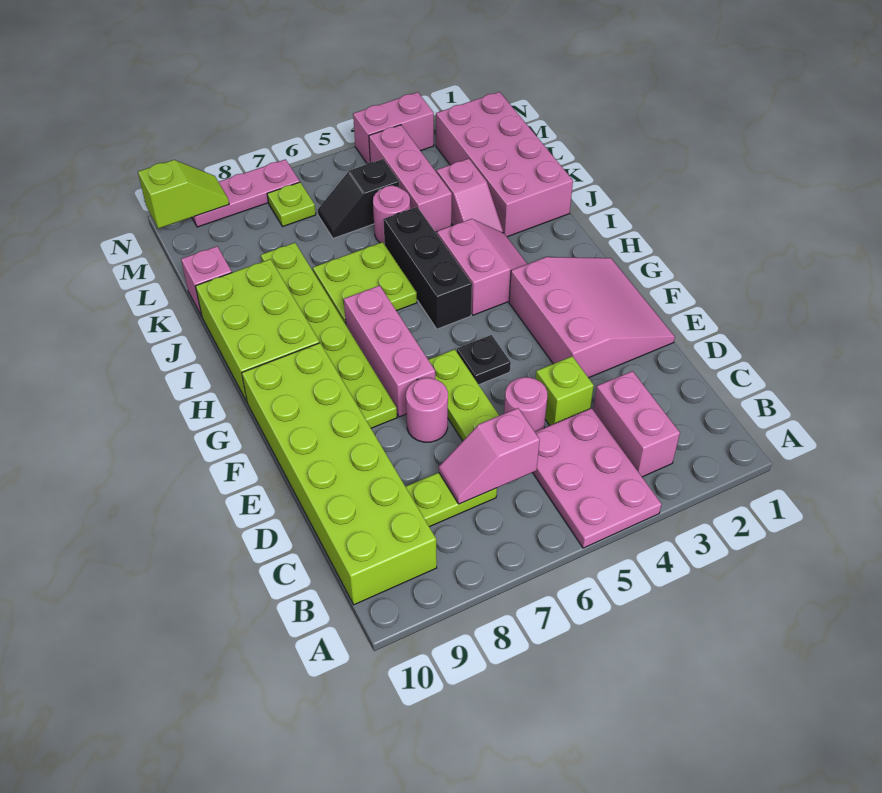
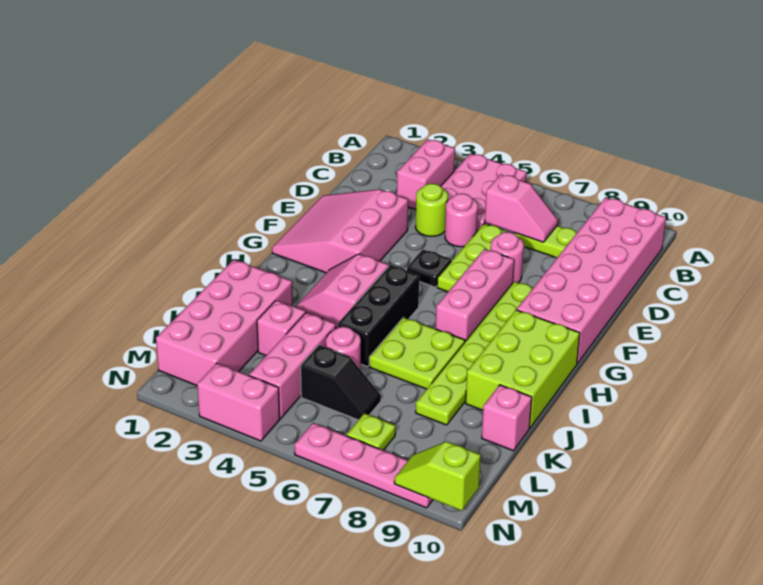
lime brick B9:G10 level 1 -> pink brick B9:G10 level 1
lime brick D4 level 1 -> lime round brick D4 level 1
pink plate N7:N9 level 1 -> pink plate N6:N9 level 1

